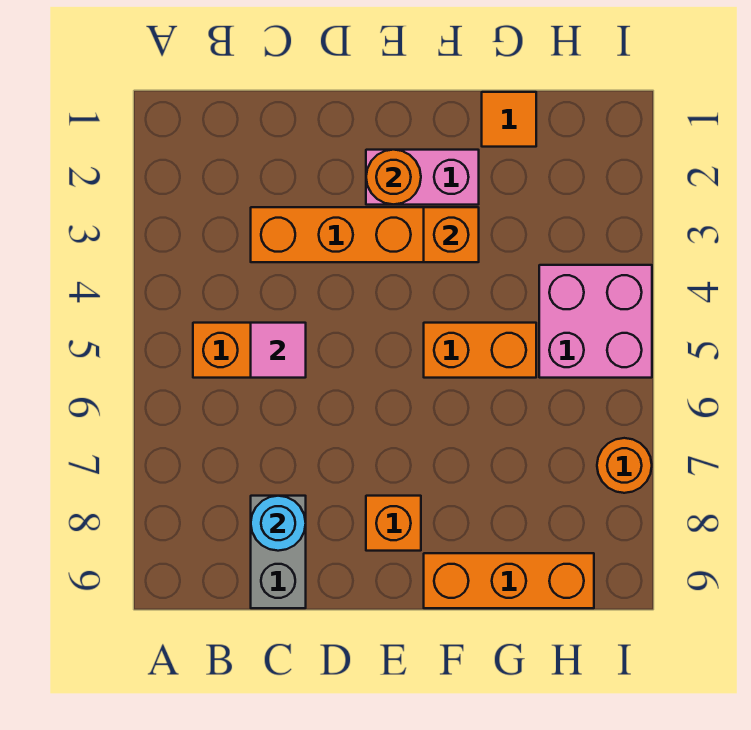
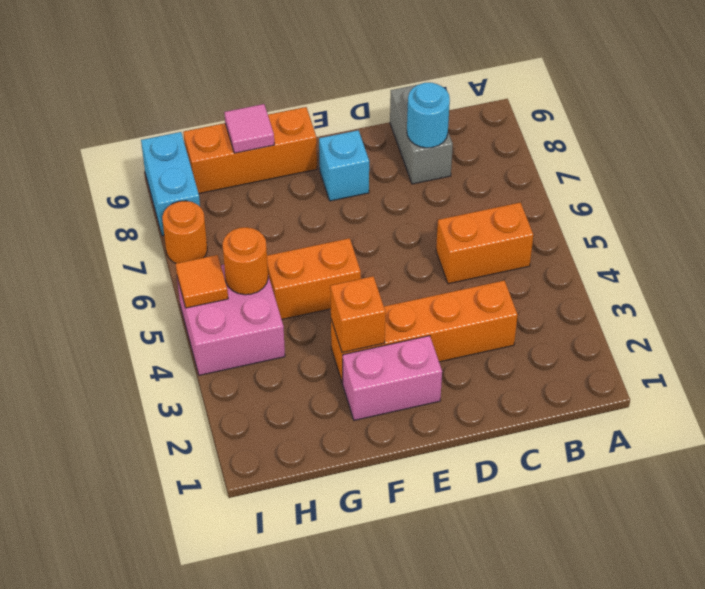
pink tile C5 level 2 -> pink tile G9 level 2
orange round brick E2 level 2 -> orange round brick H5 level 2
orange brick E8 level 1 -> cyan brick E8 level 1
orange tile G1 level 1 -> orange tile I5 level 2
none -> cyan brick I8:I9 level 1

